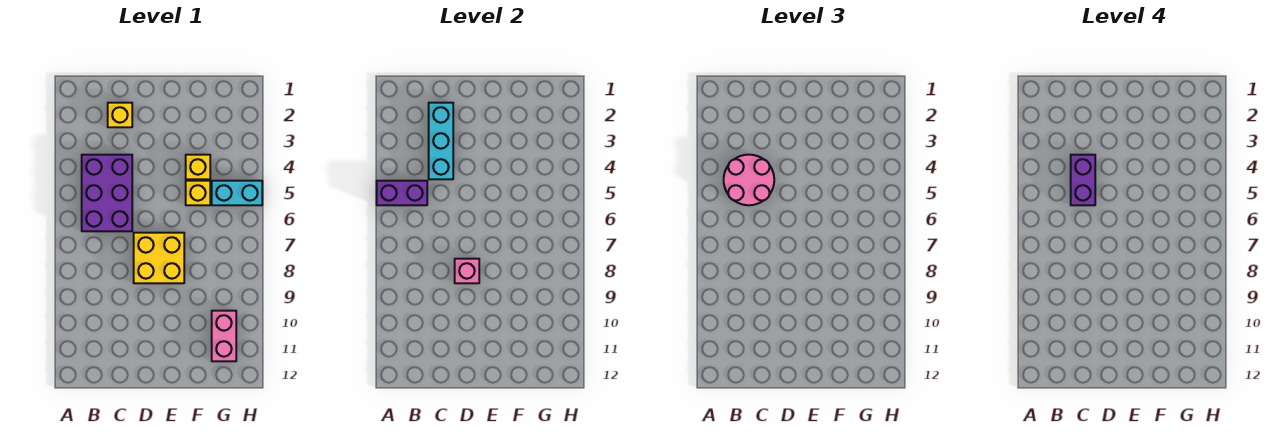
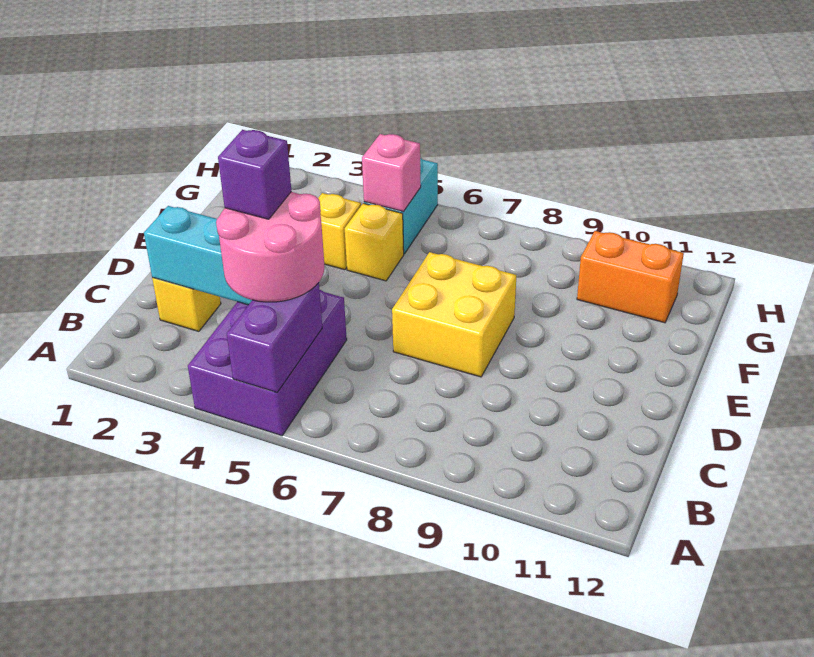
purple brick B4:C6 level 1 -> purple brick A4:C5 level 1
purple brick C4:C5 level 4 -> purple brick C4 level 4
pink brick D8 level 2 -> pink brick G5 level 2
pink brick G10:G11 level 1 -> orange brick G10:G11 level 1

